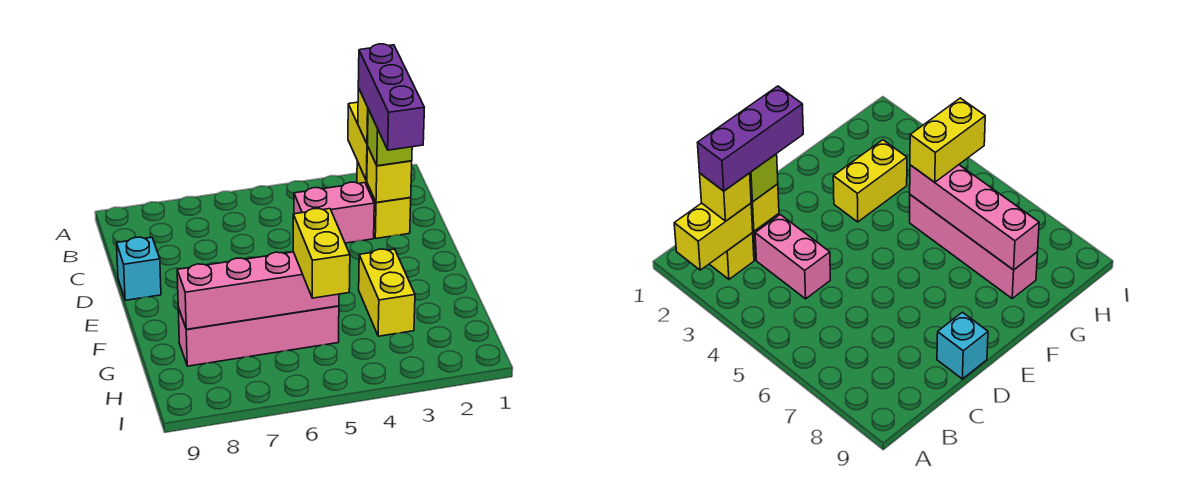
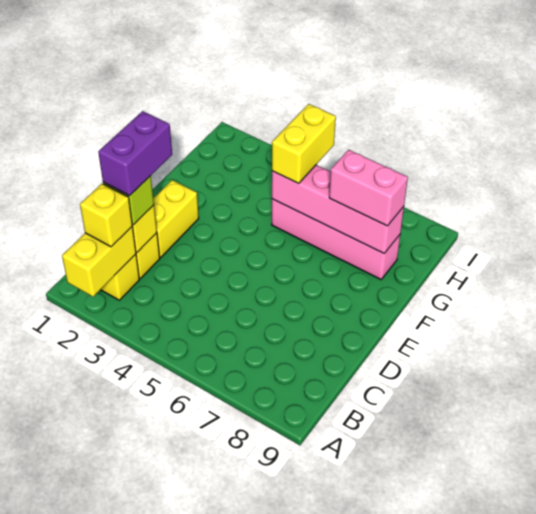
purple brick B2:D2 level 4 -> purple brick C2:D2 level 4
pink brick C3:C4 level 1 -> pink brick G7:G8 level 3
cyan brick D9 level 1 -> none
yellow brick F3:G3 level 1 -> yellow brick D2:E2 level 1

